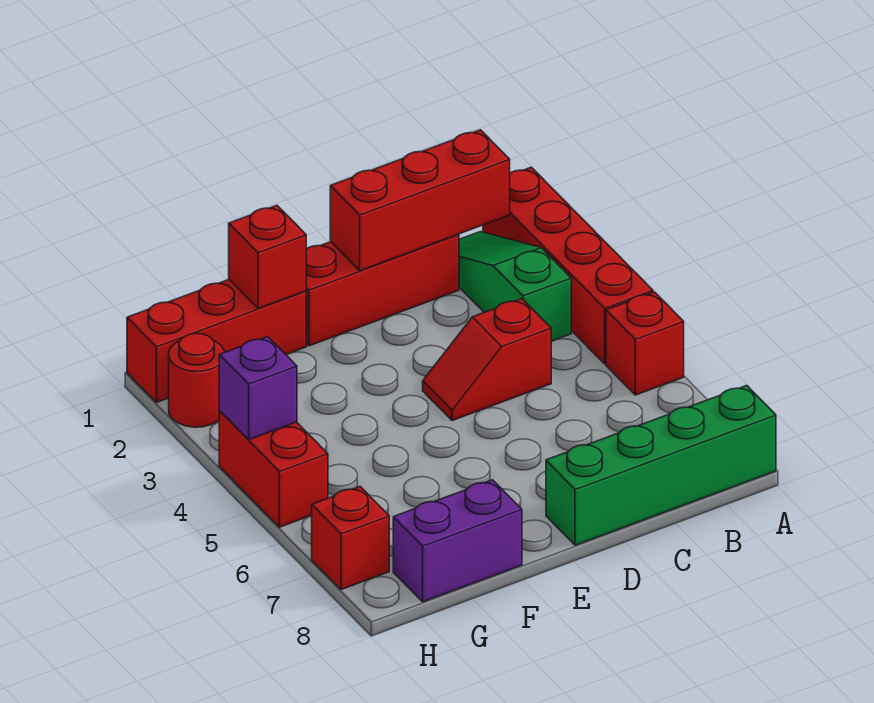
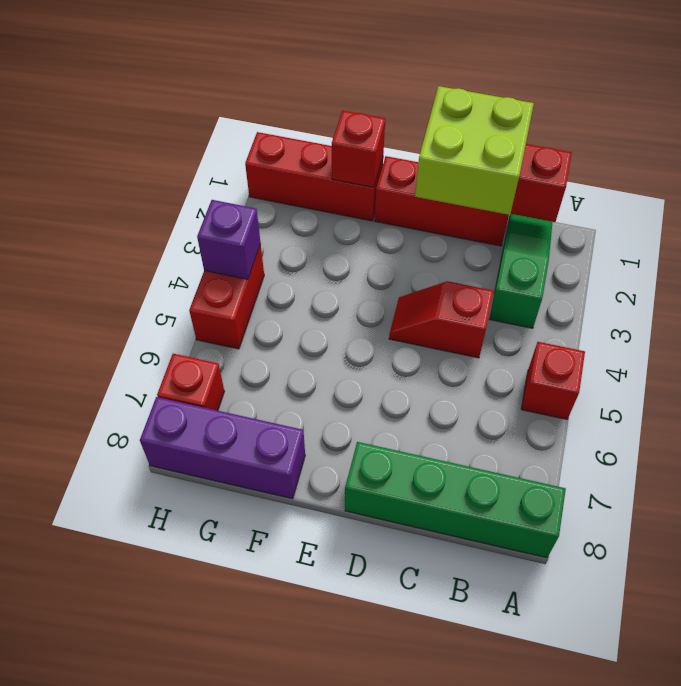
red brick A1:A4 level 1 -> none
none -> lime brick C1:D2 level 3
purple brick F8:G8 level 1 -> purple brick F8:H8 level 1
red round brick H2 level 1 -> none

